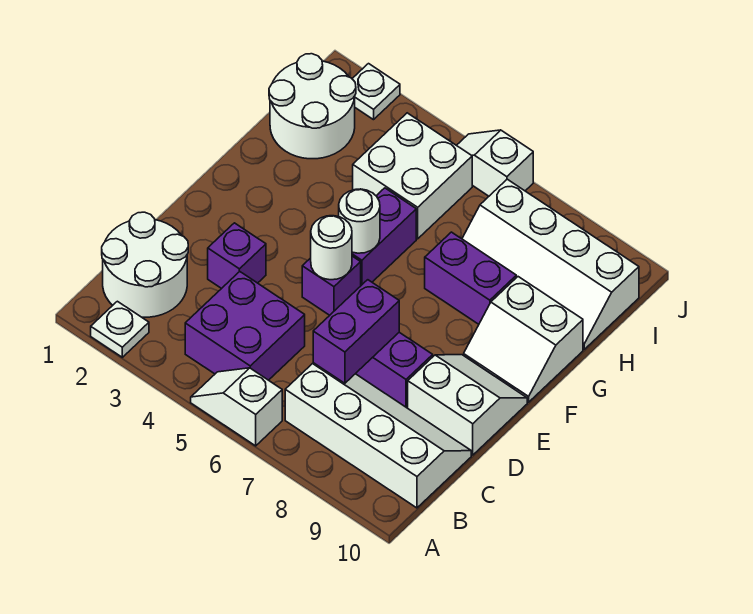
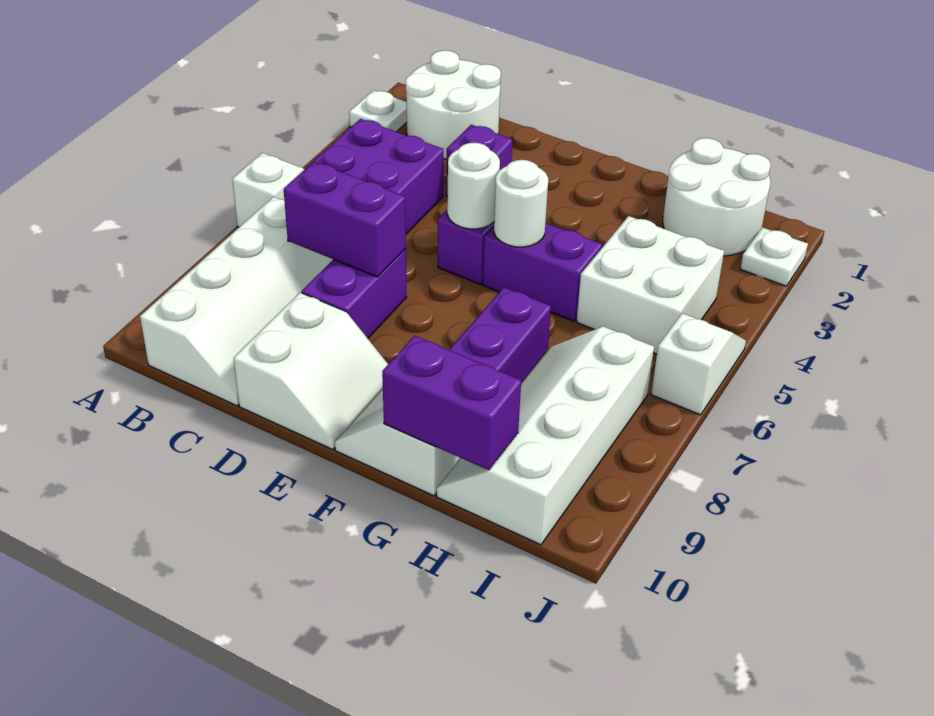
none -> purple brick G10:H10 level 2

